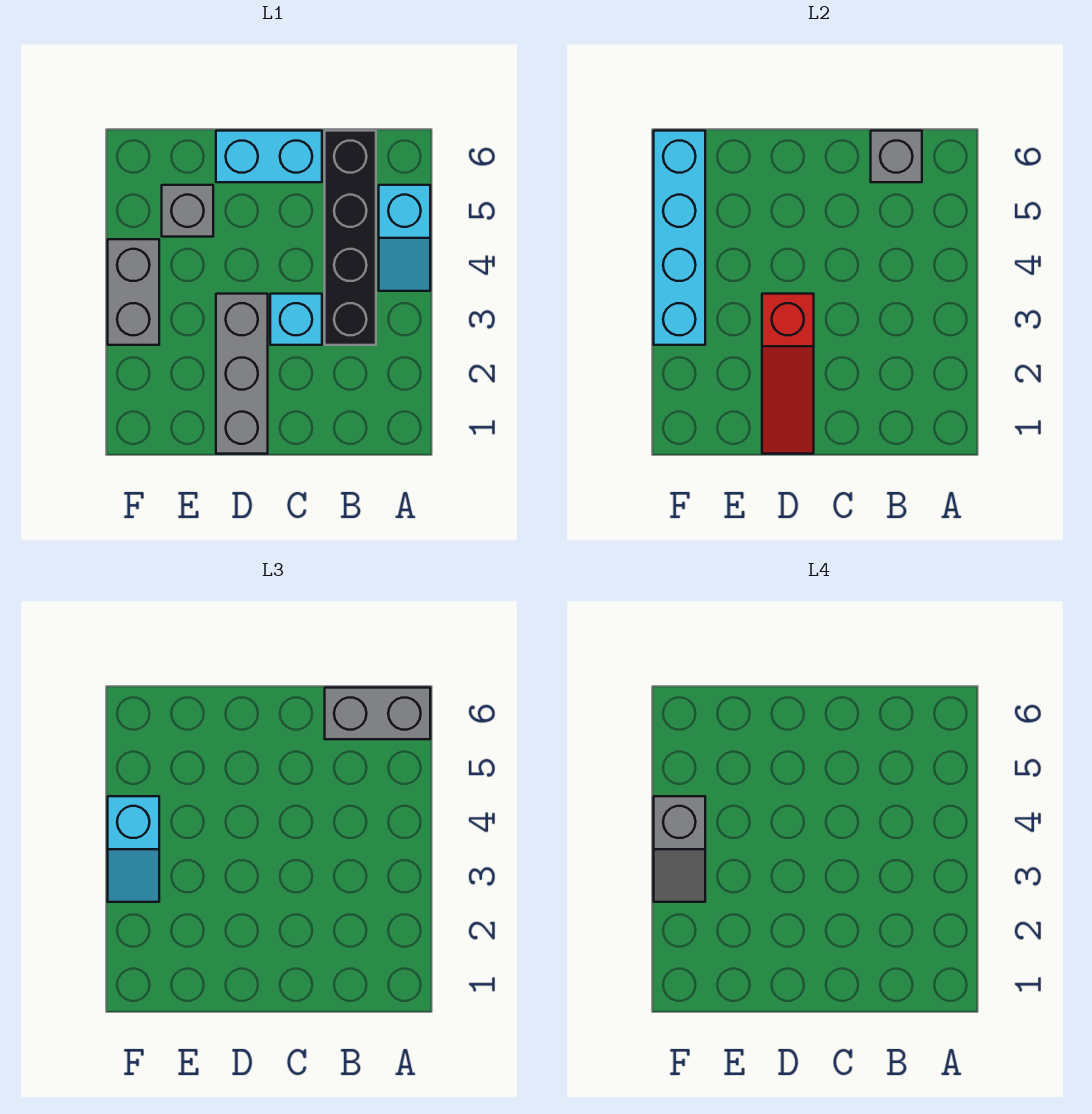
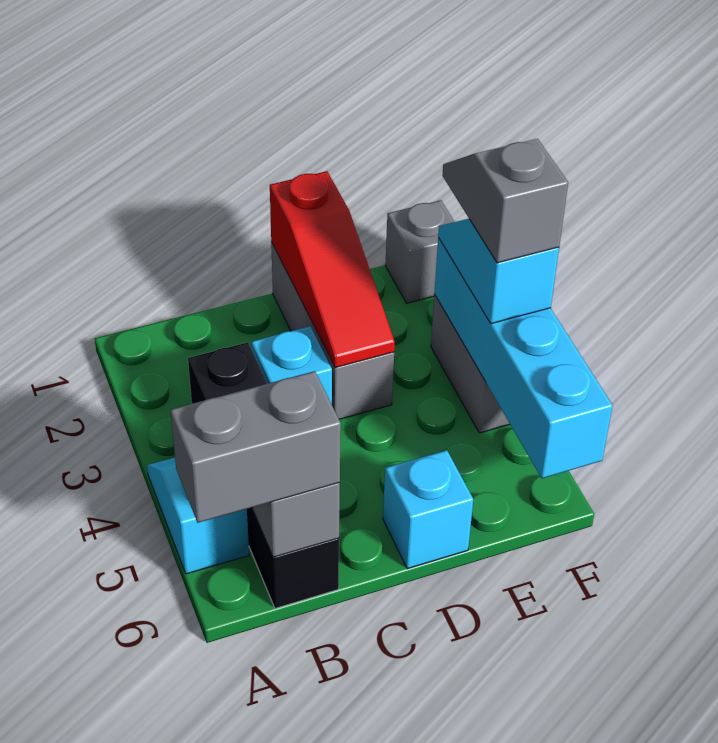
cyan brick C6:D6 level 1 -> cyan brick D6 level 1
red slope D1:D3 level 2 top 3 -> red slope D1:D3 level 2 top 1
grey brick E5 level 1 -> grey brick F1 level 1

